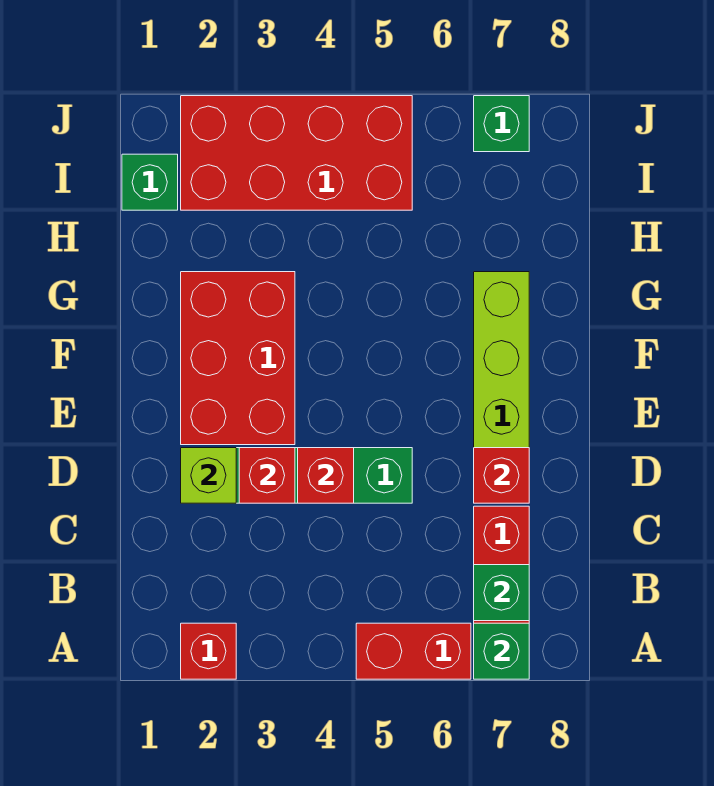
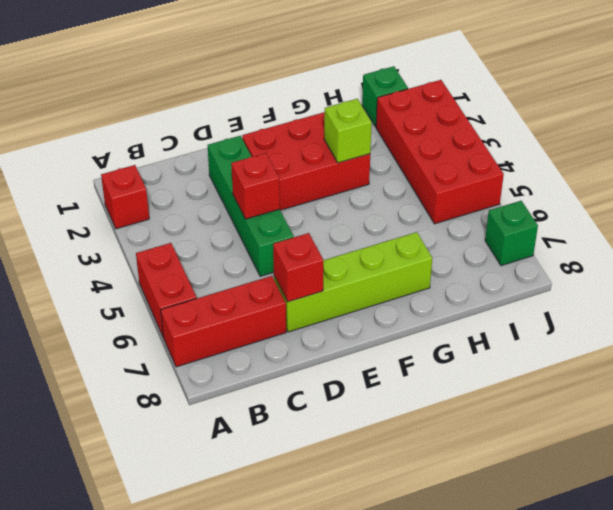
green brick A7 level 2 -> none
green brick B7 level 2 -> none
lime brick D2 level 2 -> lime brick G3 level 2
red brick D3 level 2 -> none

